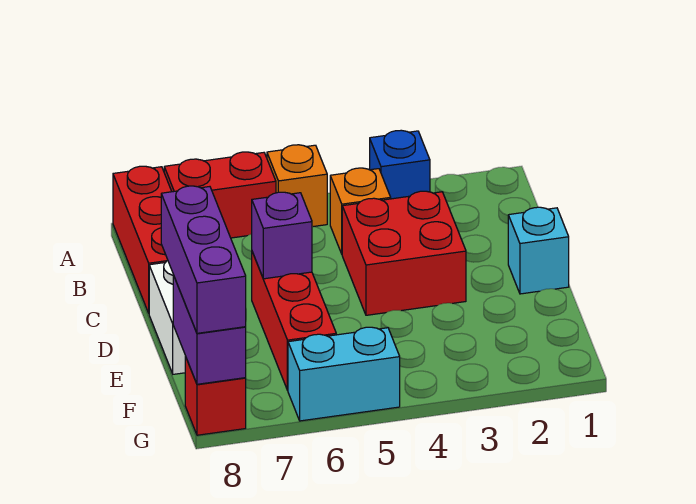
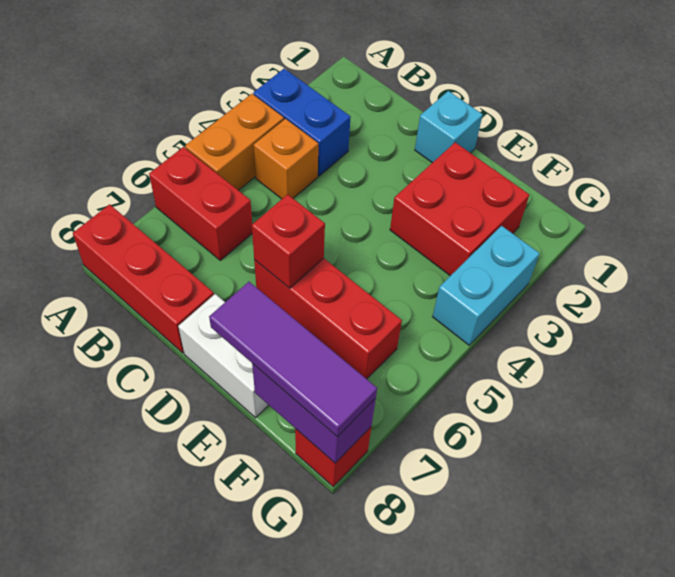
blue brick A3 level 1 -> blue brick A3:B3 level 1
orange brick A5 level 1 -> orange brick A4:A5 level 1
red brick A6:A7 level 1 -> red brick A6:B6 level 1
red brick C3:D4 level 1 -> red brick E2:F3 level 1
purple brick D6 level 2 -> red brick D6 level 2
purple brick E8:G8 level 3 -> purple tile E8:G8 level 3
cyan brick G5:G6 level 1 -> cyan brick G3:G4 level 1

